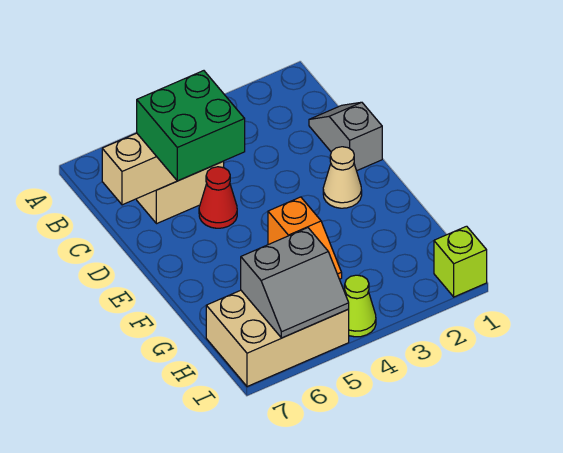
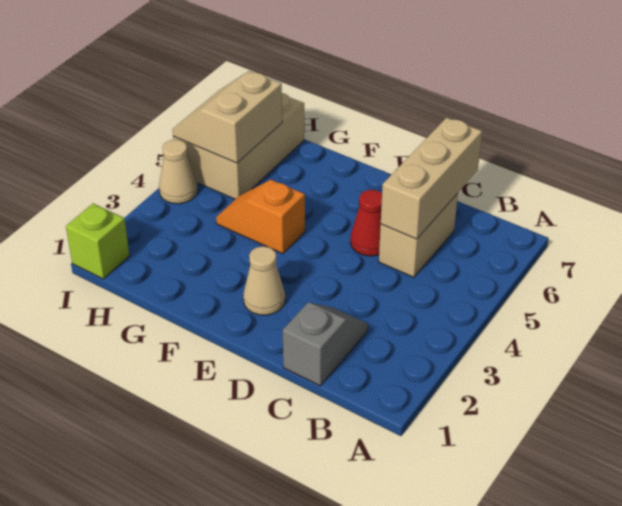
grey slope C1:D1 level 1 top D -> grey slope C1:C2 level 1 top 1
green brick C5:D6 level 3 -> none
grey slope H5:I6 level 2 top H -> tan slope H5:I6 level 2 top H
lime cone I4 level 1 -> tan cone I4 level 1

